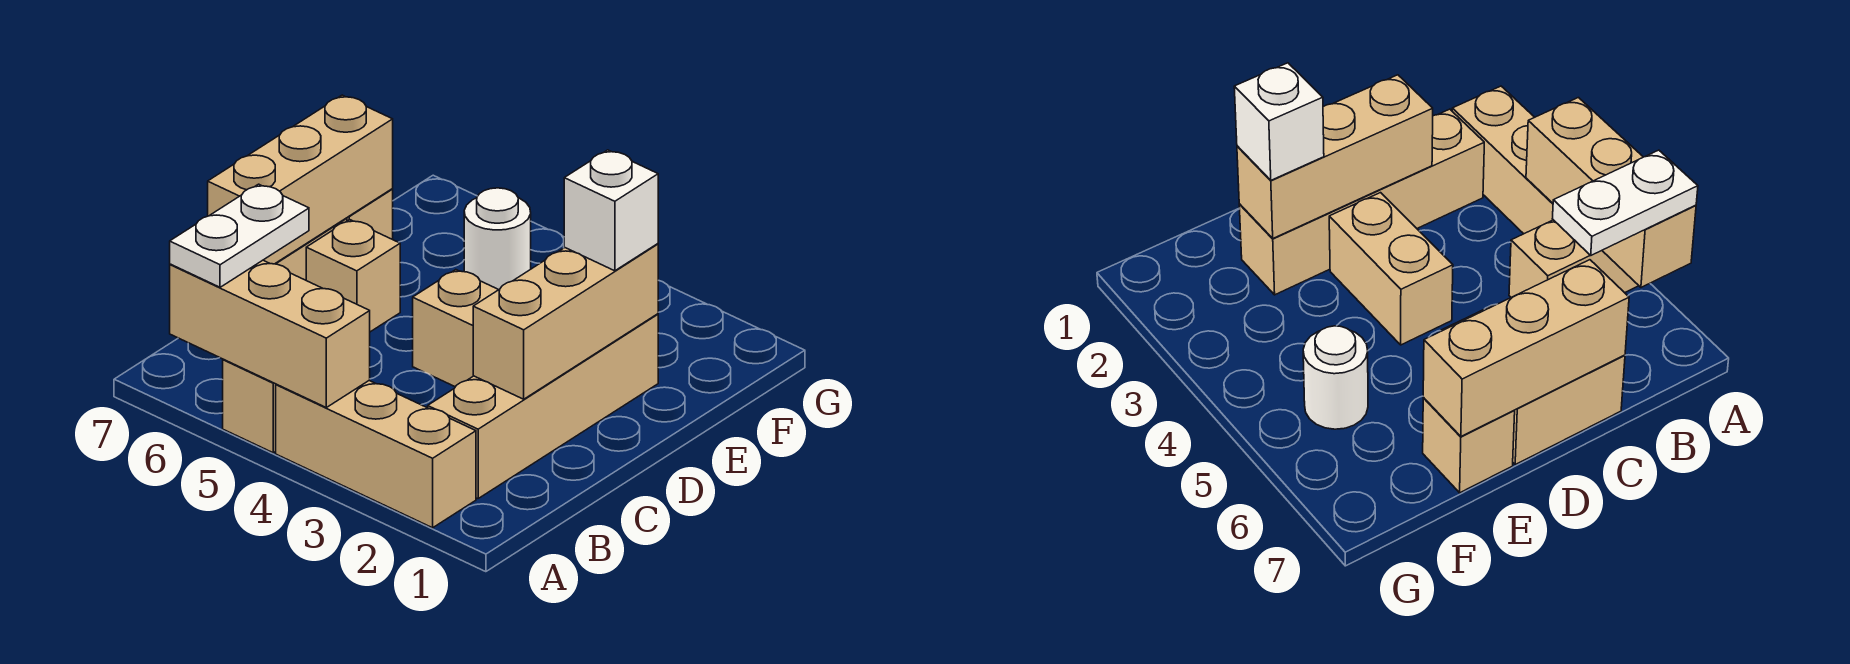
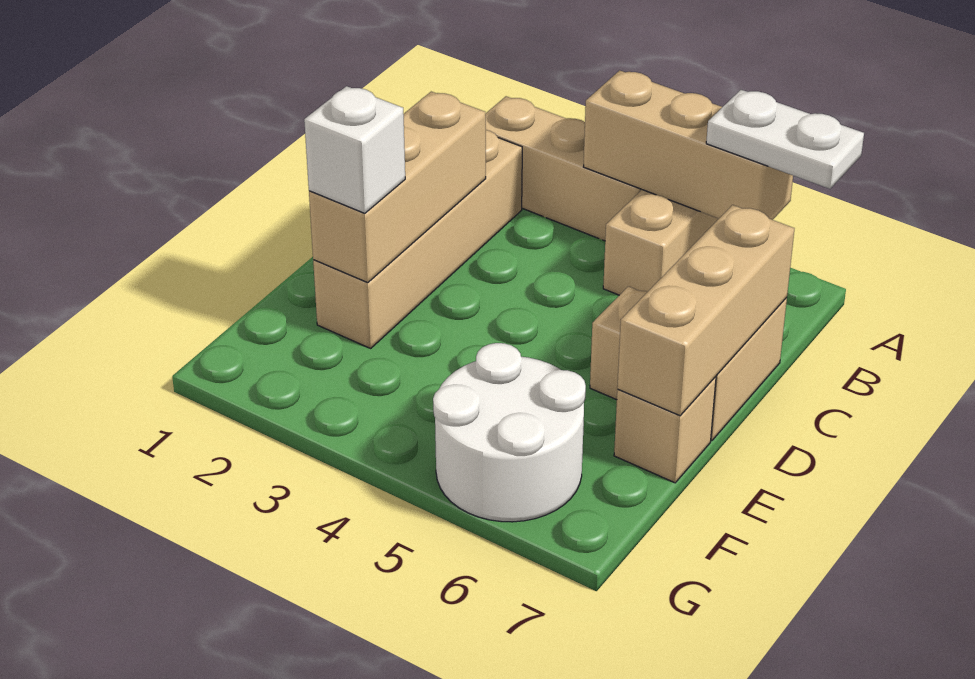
white plate A6:B6 level 3 -> white plate A6:A7 level 3
tan brick D3:D4 level 1 -> none
white round brick F5 level 1 -> white round brick F5:G6 level 1

